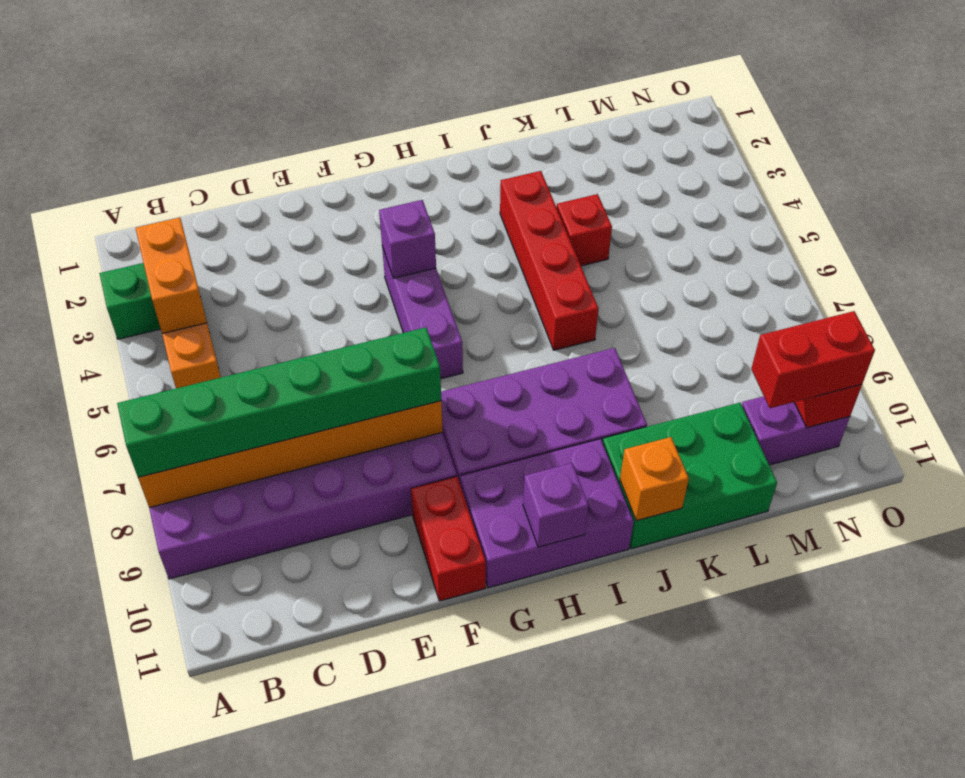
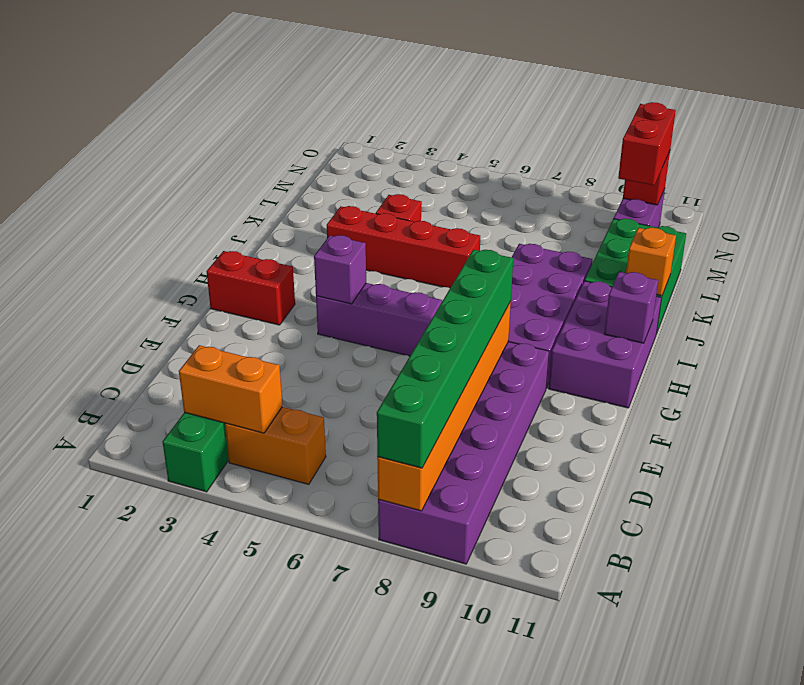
red brick F10:F11 level 1 -> red brick G1:G2 level 1

